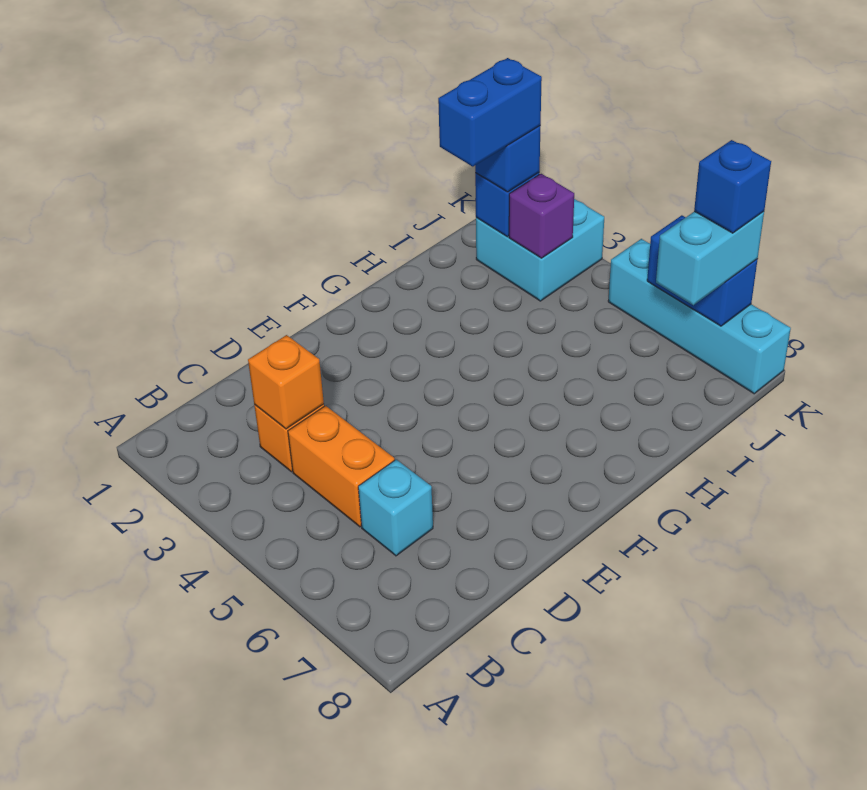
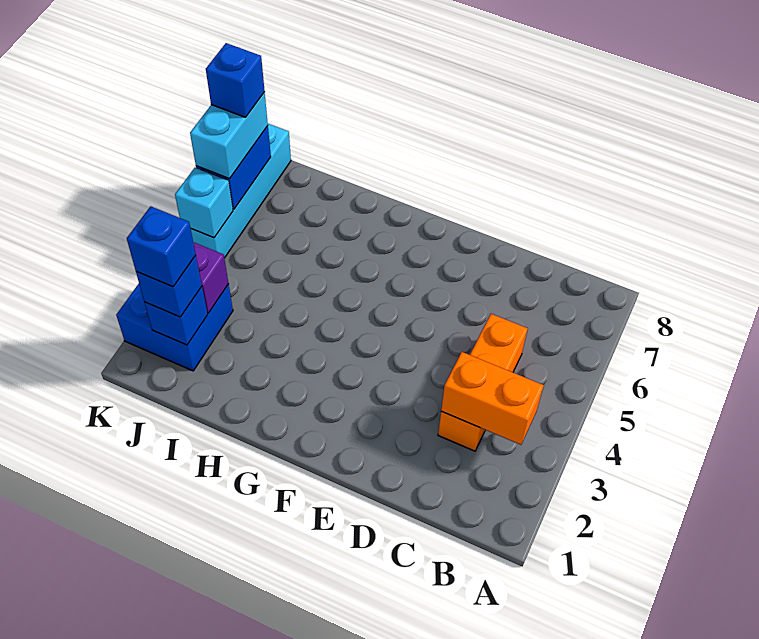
orange brick C3 level 2 -> orange brick B3:C3 level 2
cyan brick C6 level 1 -> cyan brick K5 level 2
blue brick I2:J2 level 4 -> blue brick J2 level 4
cyan brick J2:K3 level 1 -> blue brick J2:K3 level 1
cyan brick J7:K7 level 3 -> cyan brick K6:K7 level 3

